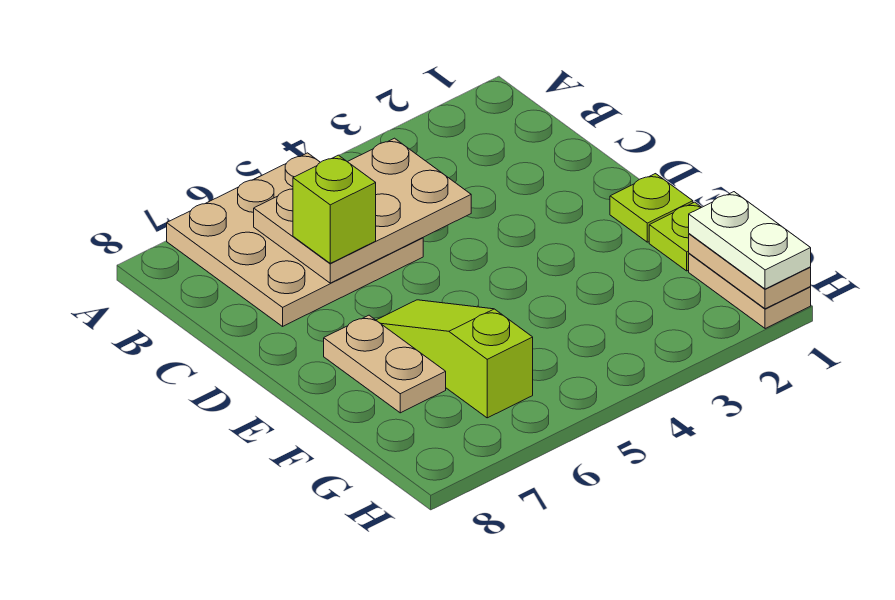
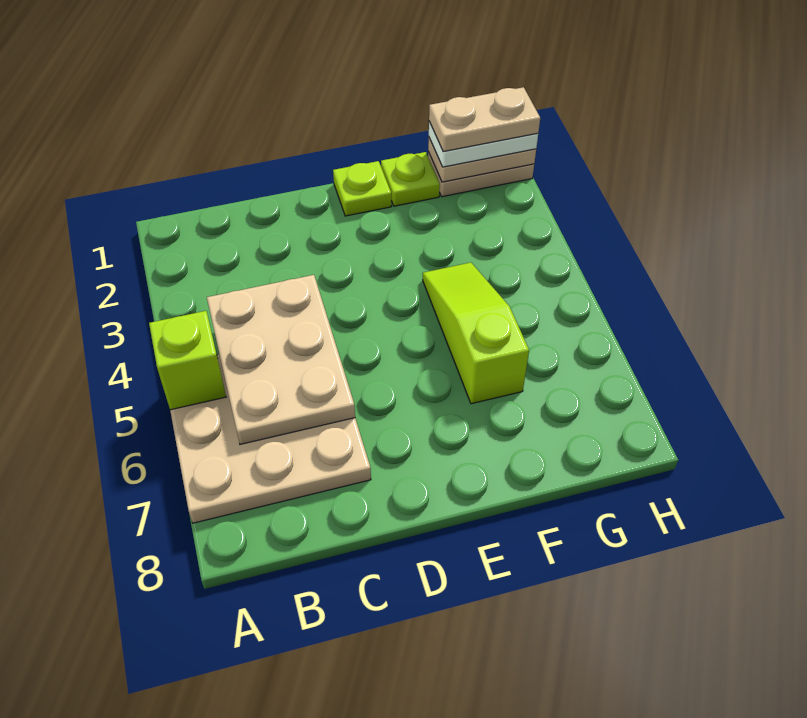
lime brick C6 level 3 -> lime brick A5 level 2
lime slope E6:G6 level 1 top G -> lime slope F4:F6 level 1 top 6
tan plate E7:F7 level 1 -> tan plate G1:H1 level 4

